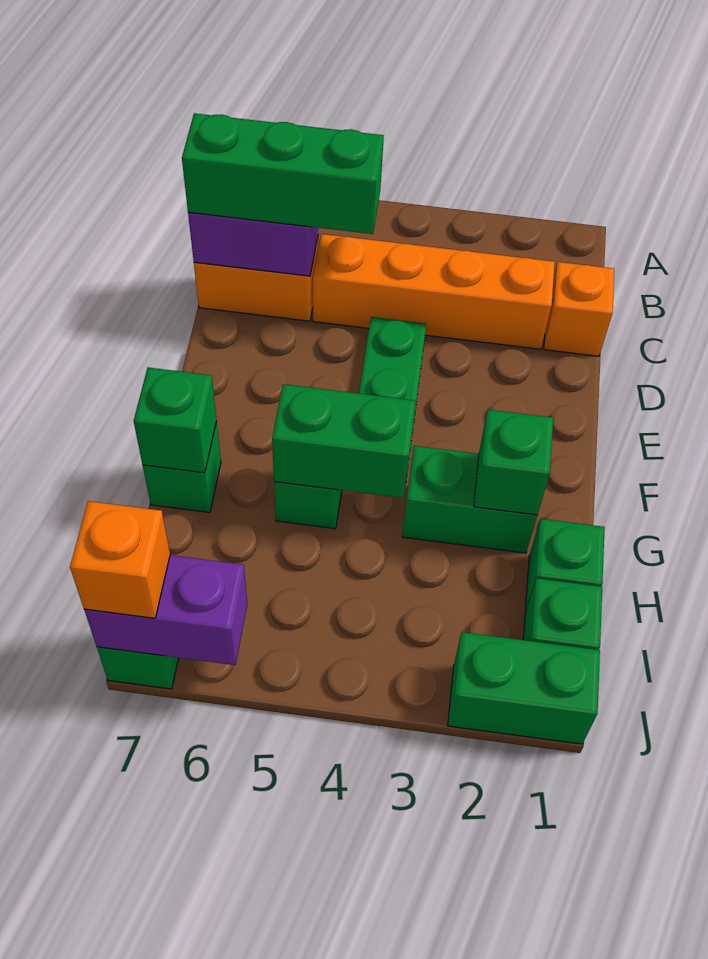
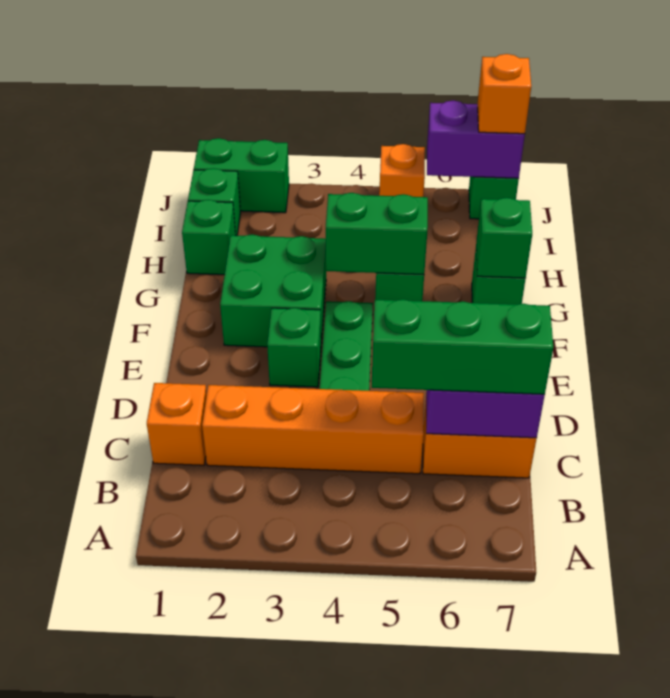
green brick G2:G3 level 1 -> green brick F2:G3 level 1
green brick G2 level 2 -> green brick E3 level 1
none -> orange brick J5 level 1

